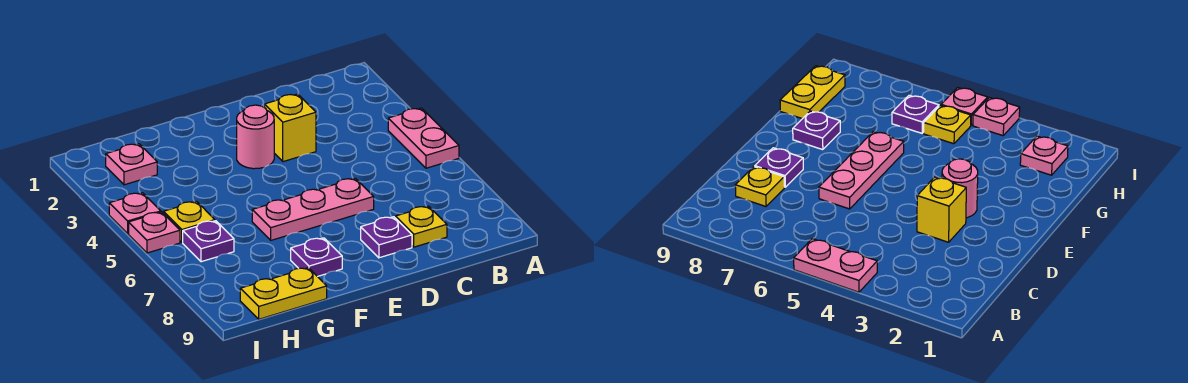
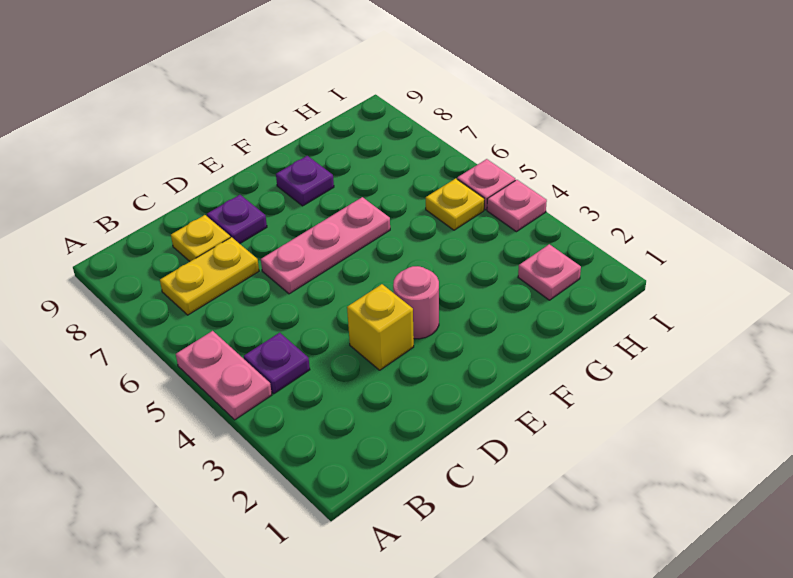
yellow plate G9:H9 level 1 -> yellow plate B7:C7 level 1
purple plate H6 level 1 -> purple plate B4 level 1

